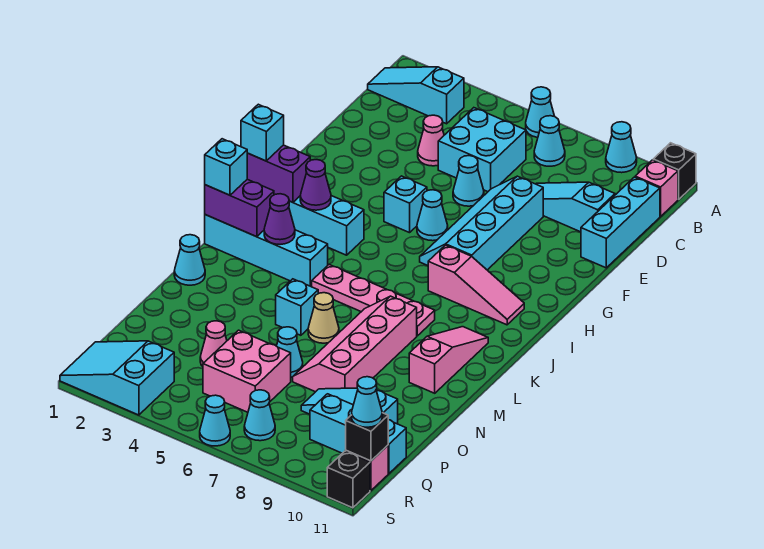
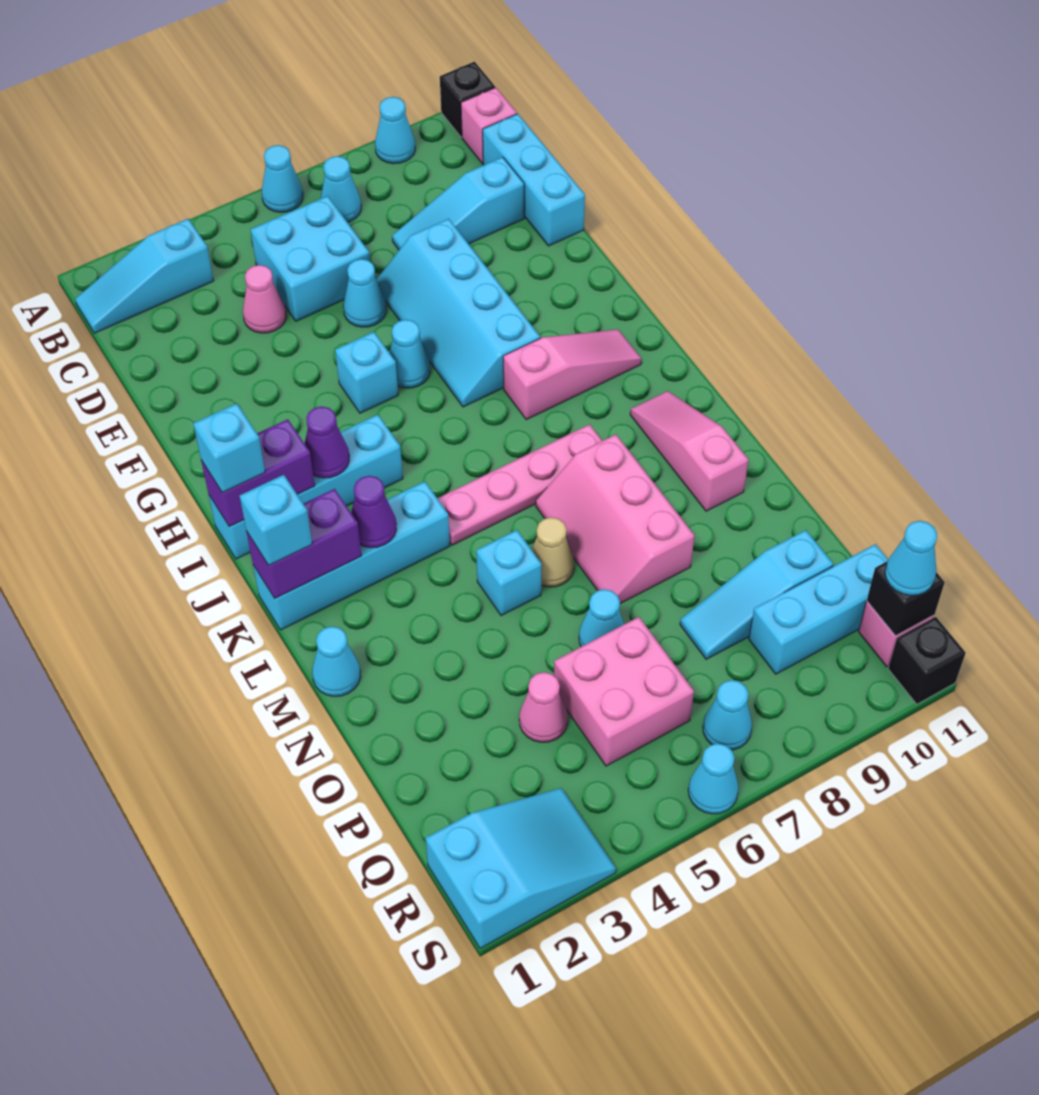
pink slope L7:O8 level 1 top 8 -> pink slope L7:N8 level 1 top 8
cyan slope R1:S3 level 1 top 3 -> cyan slope R1:S3 level 1 top 1

